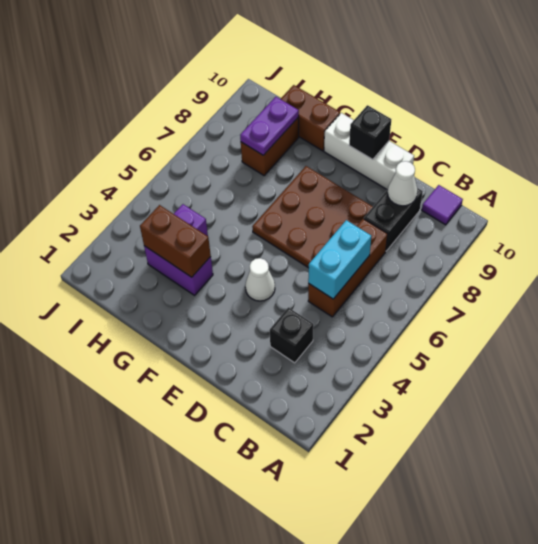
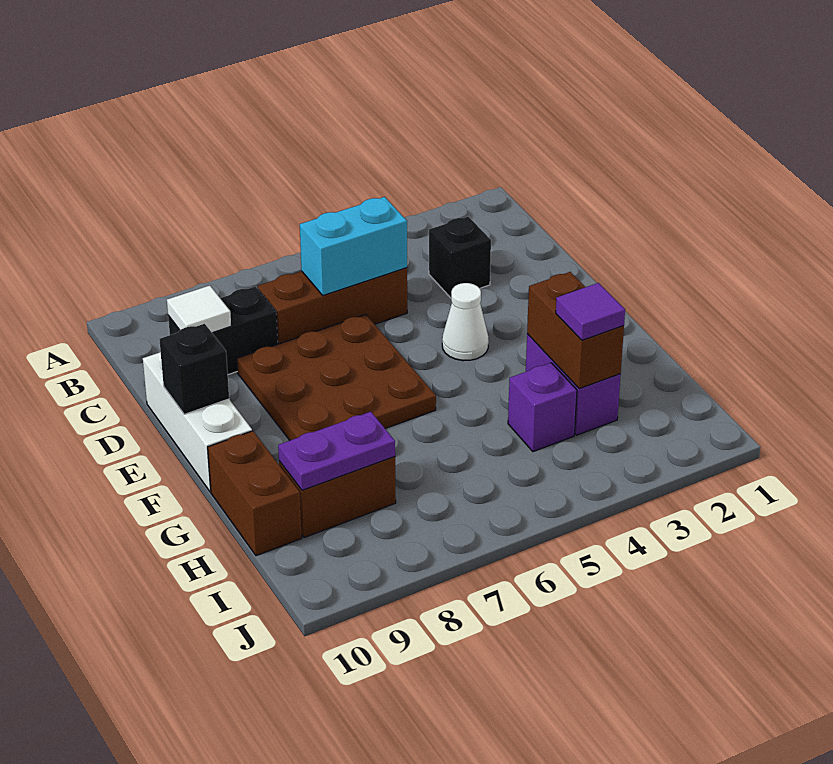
purple tile B10 level 1 -> purple tile H3 level 3
white cone C9 level 2 -> white tile C9 level 2

